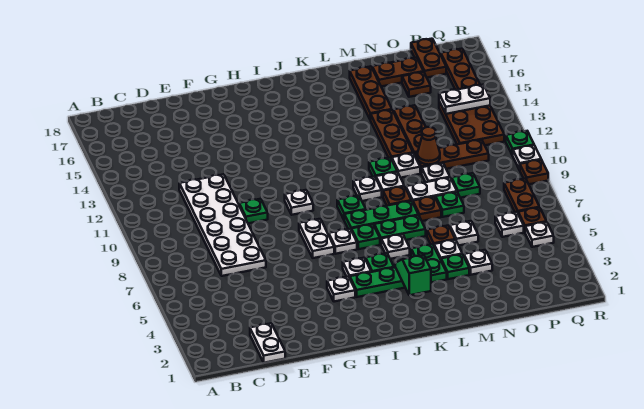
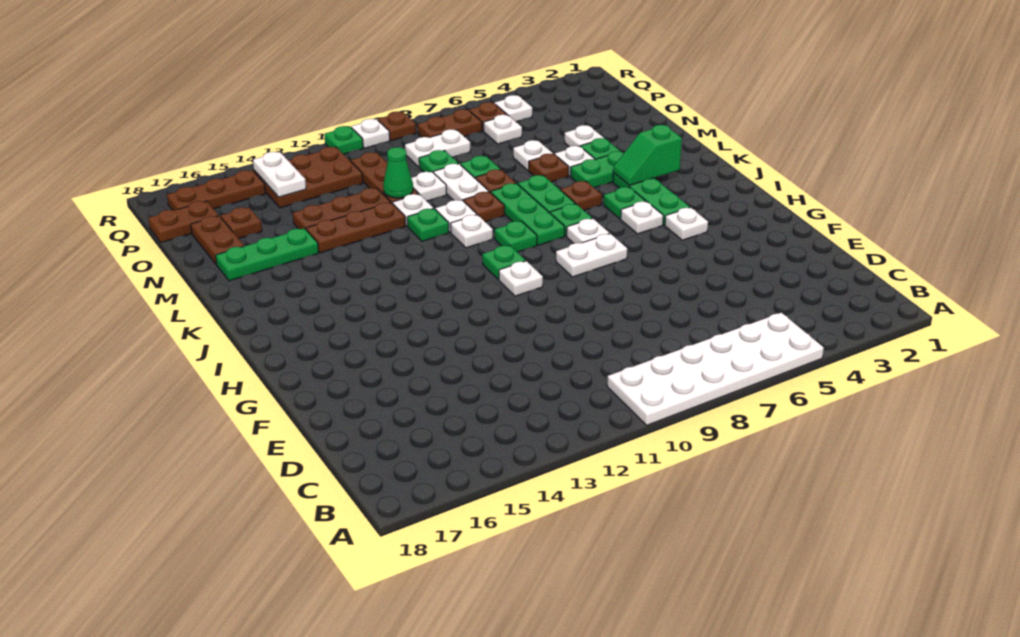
white plate D1:D2 level 1 -> white plate P8:P9 level 1
white plate D7:E12 level 1 -> white plate A5:B10 level 1
green plate F10 level 1 -> green plate I10 level 1
white plate K6 level 1 -> brown plate K6 level 1
brown plate M15:M17 level 1 -> green plate M15:M17 level 1
brown cone N11 level 2 -> green cone N11 level 2

